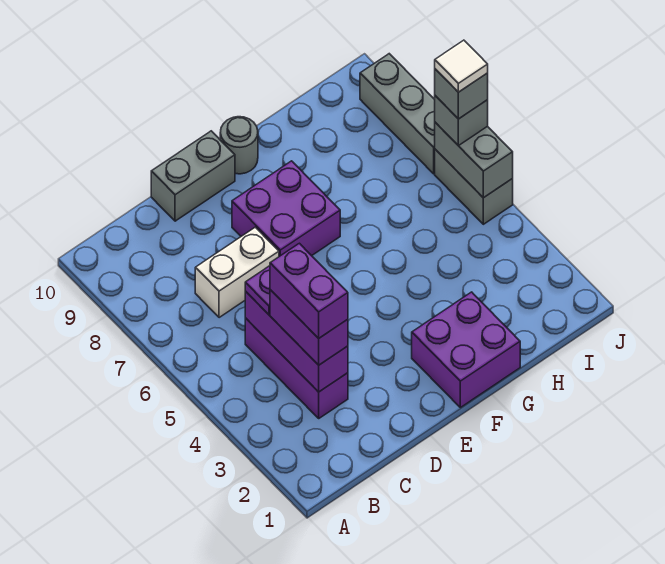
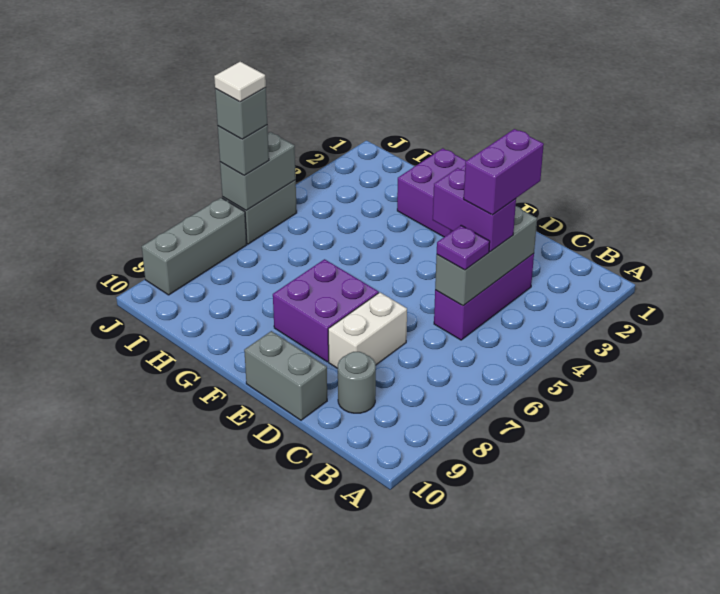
purple brick C3:C5 level 2 -> grey brick C3:C5 level 2
purple brick C3:C4 level 3 -> purple brick C4:D4 level 3
white brick C7:D7 level 1 -> white brick D7:D8 level 1
grey round brick F10 level 1 -> grey round brick C9 level 1

